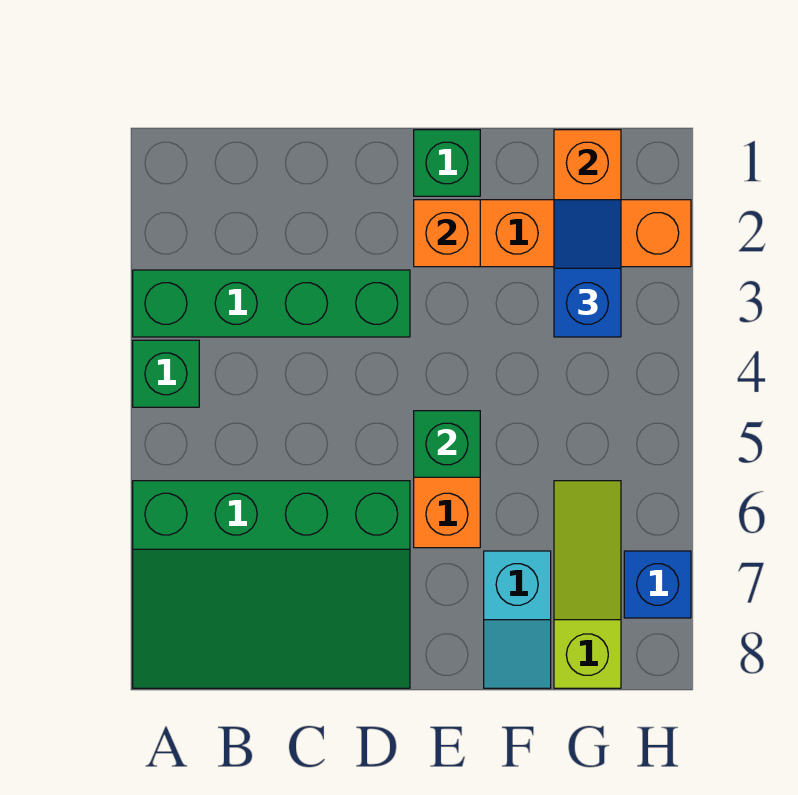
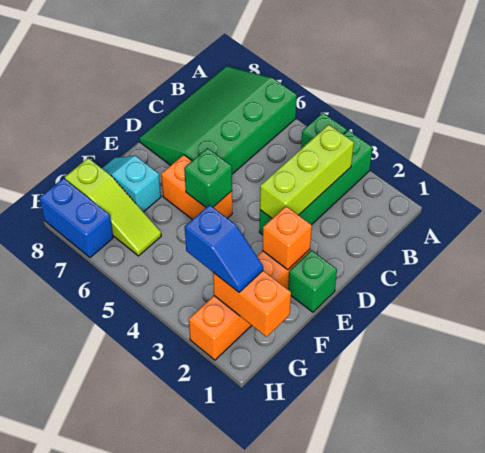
none -> lime brick B3:D3 level 2
blue brick H7 level 1 -> blue brick H7:H8 level 1

